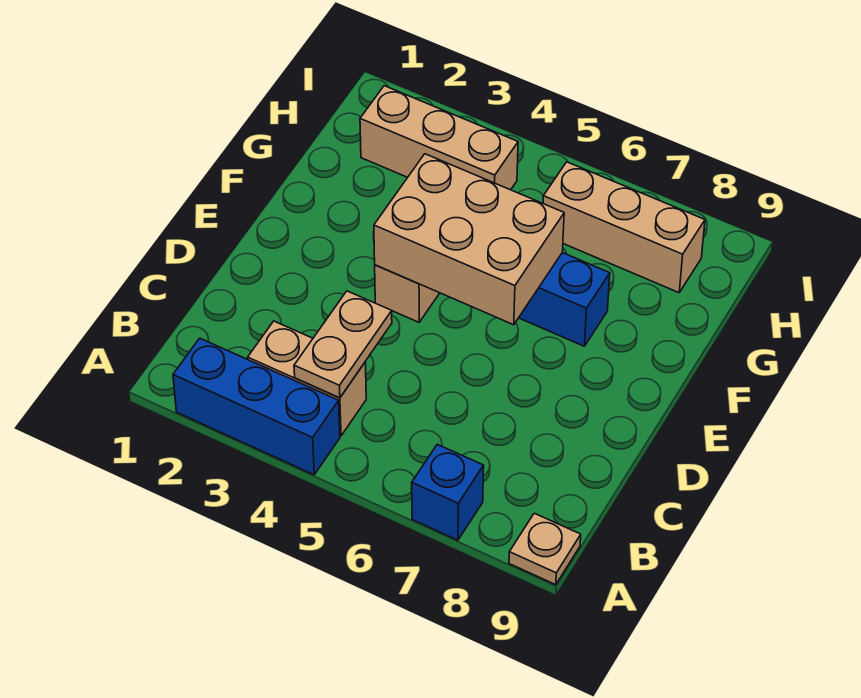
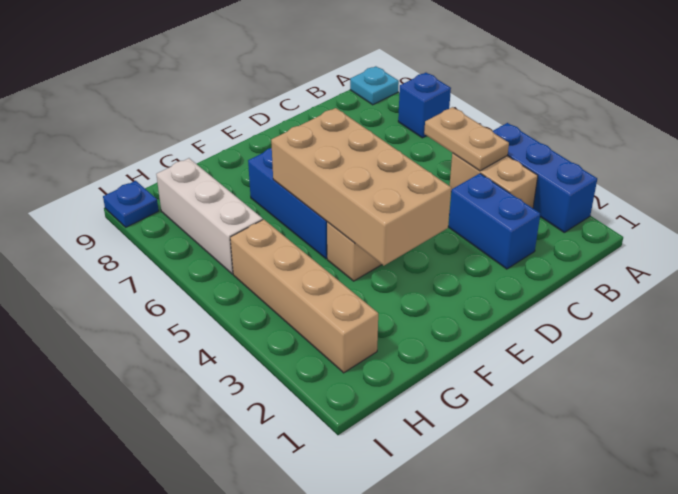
tan plate A9 level 1 -> cyan plate A9 level 1
tan plate B4:C4 level 2 -> tan plate B4:B5 level 2
none -> blue brick C2:C3 level 1
tan brick E4:F6 level 2 -> tan brick E3:F6 level 2
tan brick H2:H4 level 1 -> tan brick H2:H5 level 1
tan brick H6:H8 level 1 -> white brick H6:H8 level 1
none -> blue plate I9 level 1

